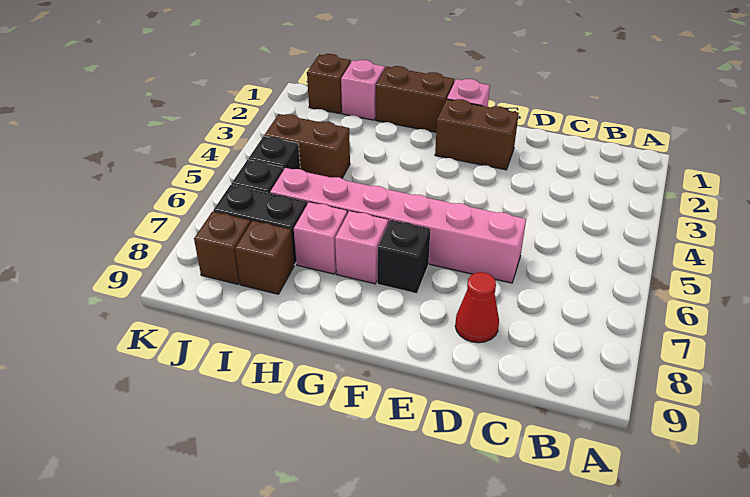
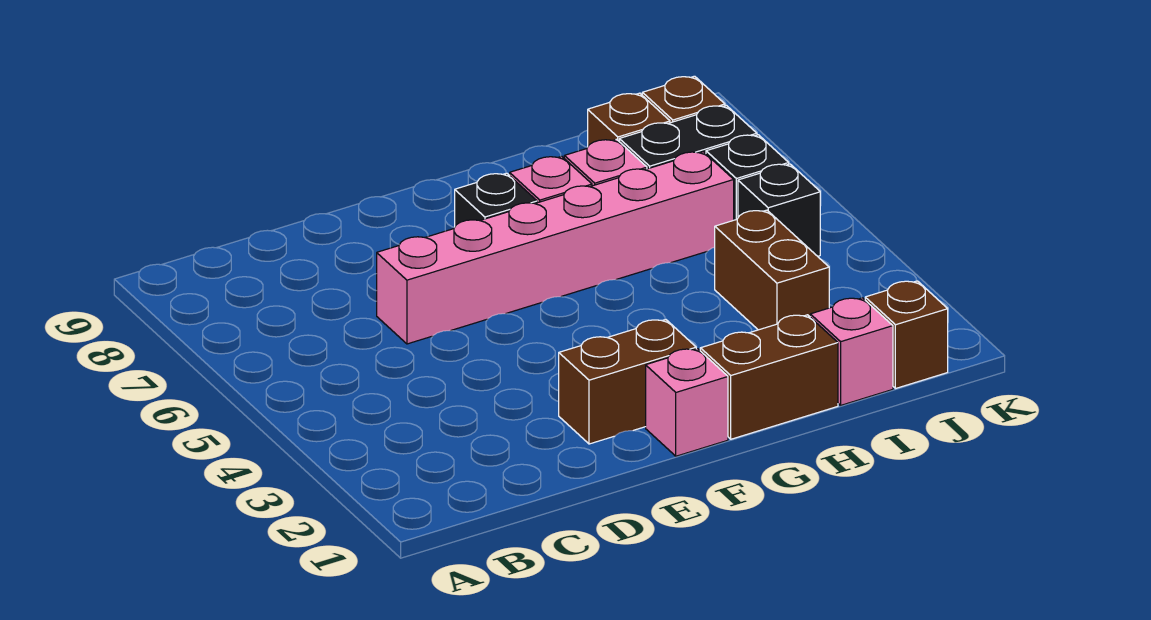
red cone D8 level 1 -> none
brown brick I4:J4 level 1 -> brown brick I3:I4 level 1

